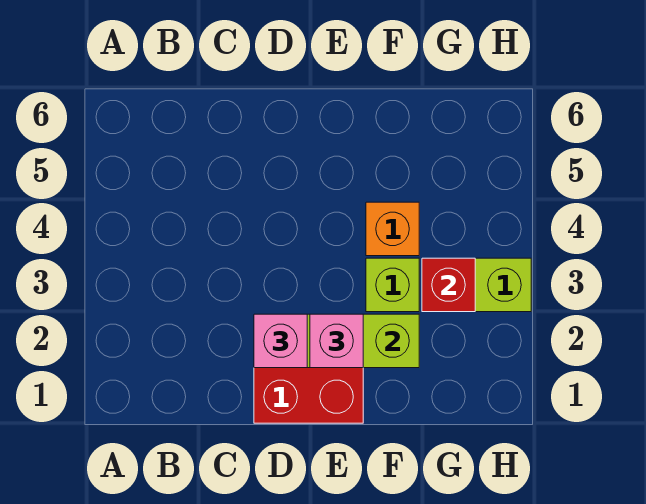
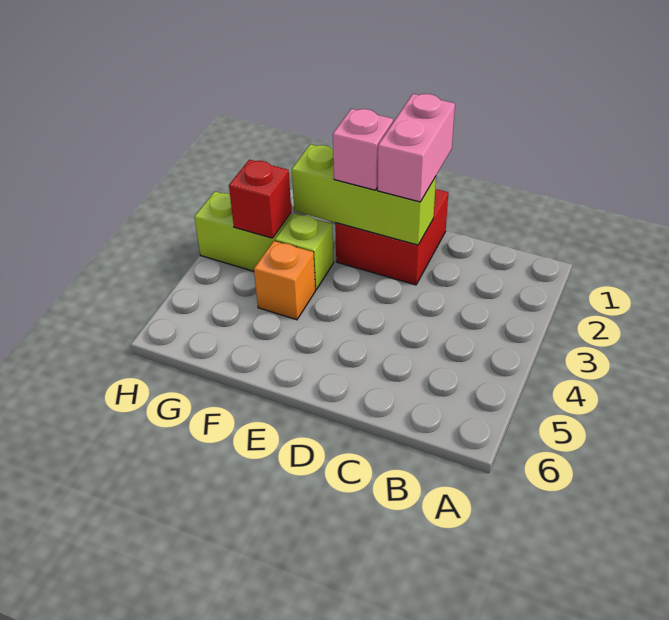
pink brick D2 level 3 -> pink brick D1:D2 level 3

